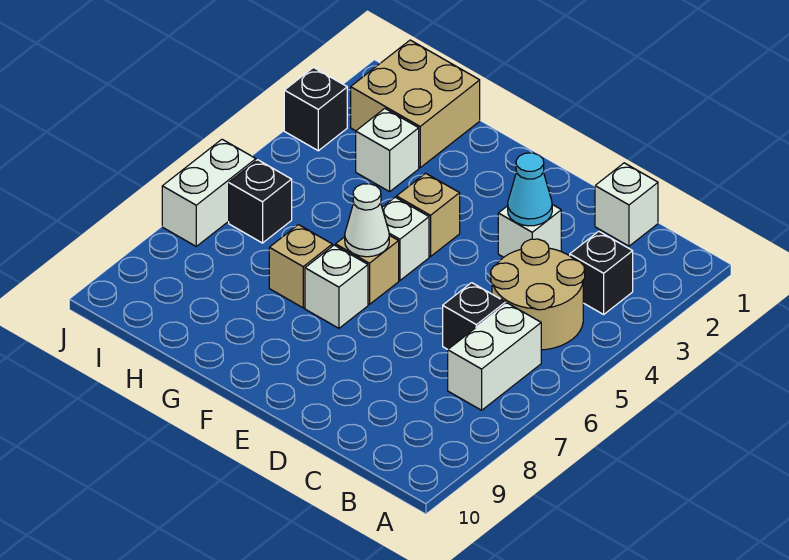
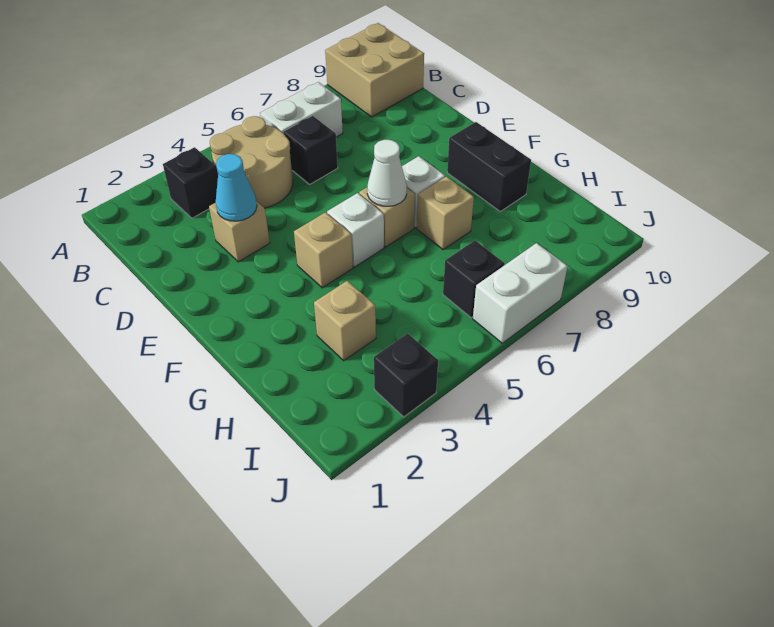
white brick C1 level 1 -> none
white brick D3 level 1 -> tan brick D3 level 1
none -> black brick F9:G9 level 1
tan brick H1:I2 level 1 -> tan brick A9:B10 level 1
white brick H3 level 1 -> tan brick H3 level 1

